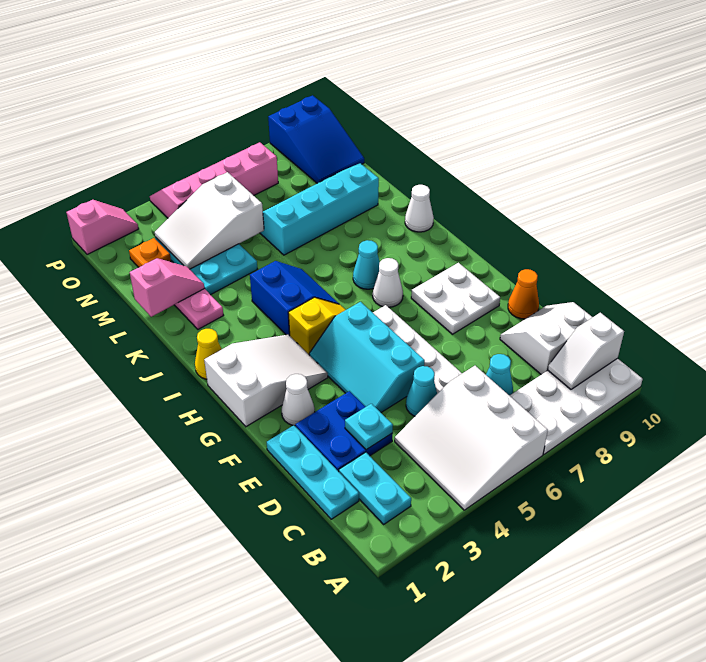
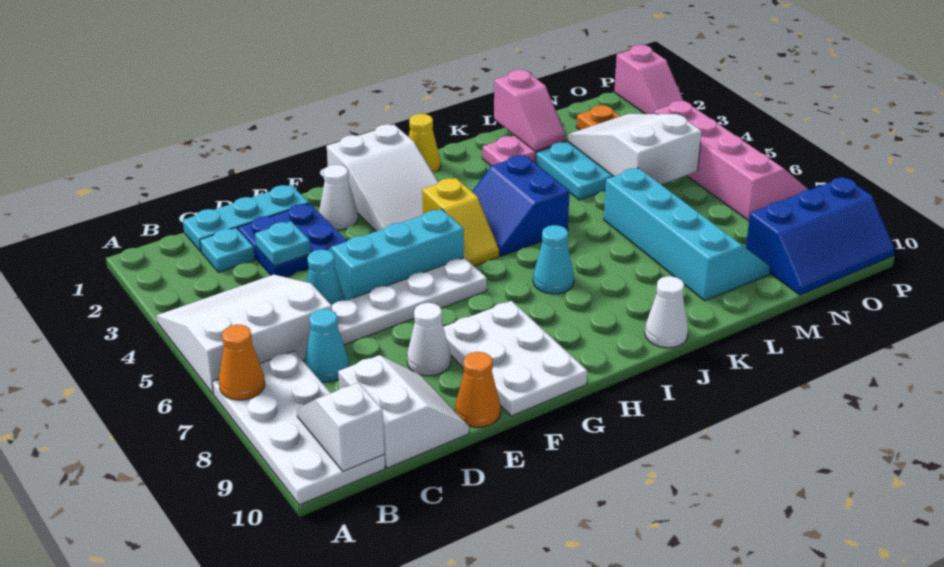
none -> orange cone A7 level 2
cyan plate B2:C2 level 1 -> cyan plate C2 level 1
white plate F8:G9 level 1 -> white plate F8:G10 level 1
white cone H7 level 1 -> white cone E8 level 1
blue slope I4:J5 level 1 top 4 -> blue slope I4:J5 level 1 top J
blue slope N9:P10 level 1 top P -> blue slope N9:P10 level 1 top 9

